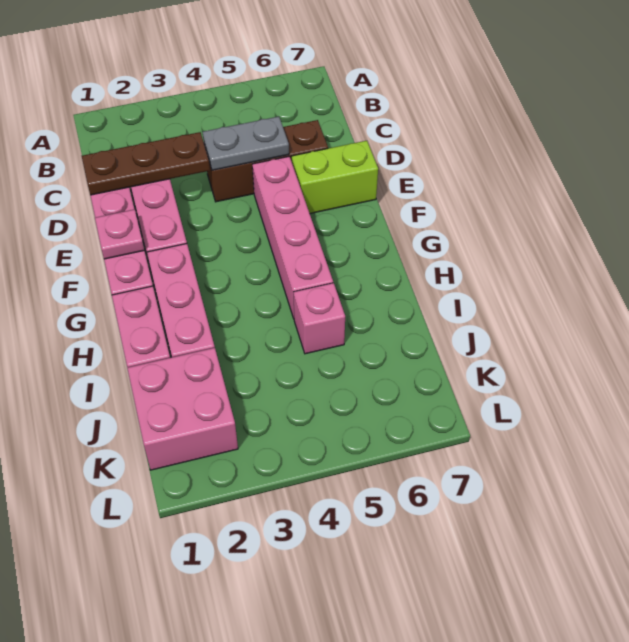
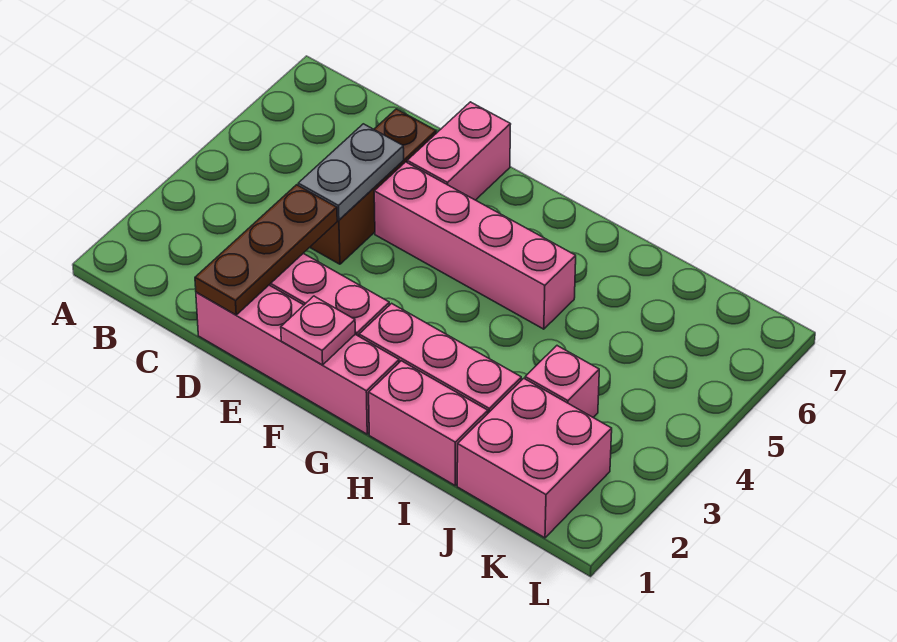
lime brick E6:E7 level 1 -> pink brick E6:E7 level 1
pink brick I5 level 1 -> pink brick J3 level 1

